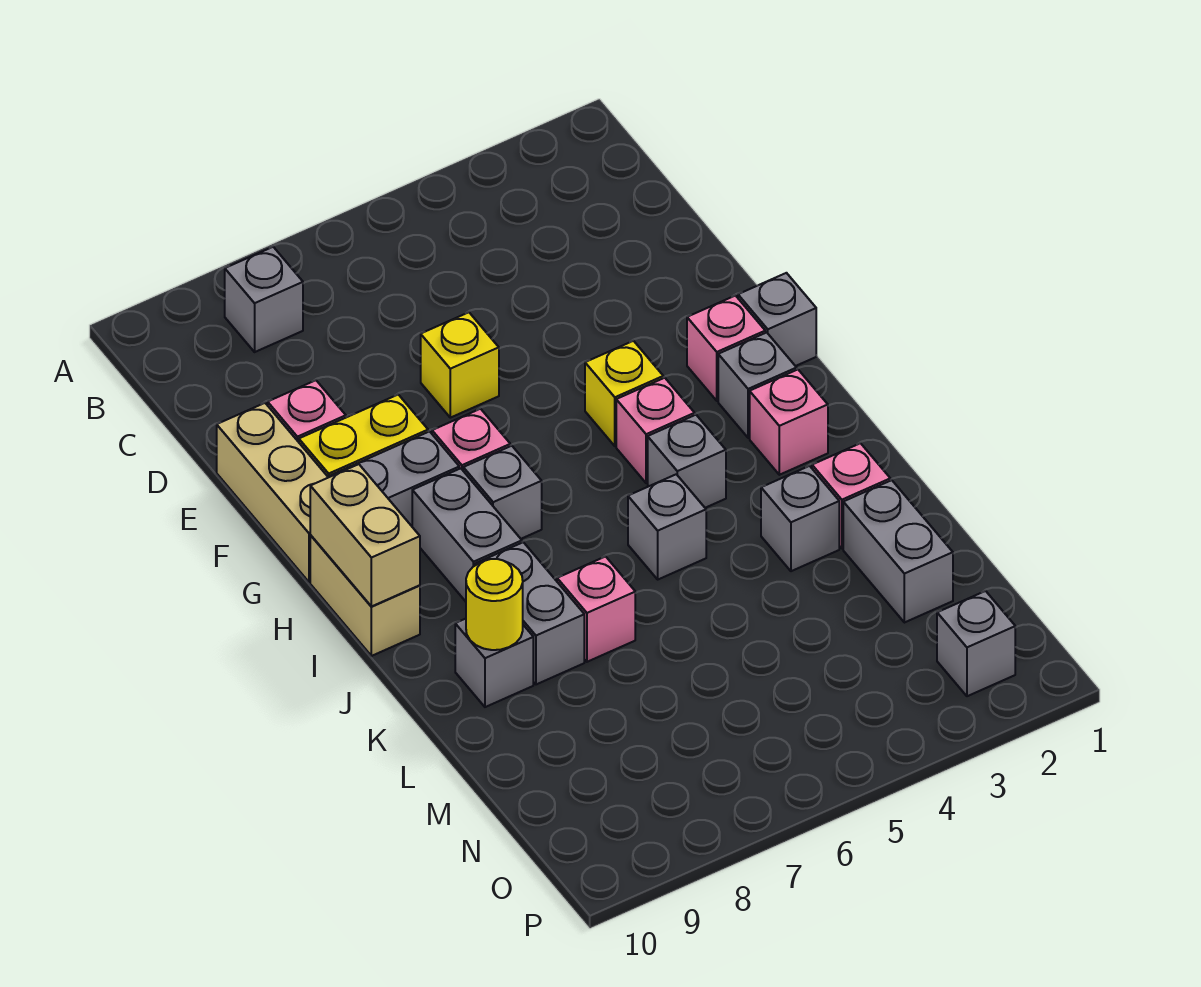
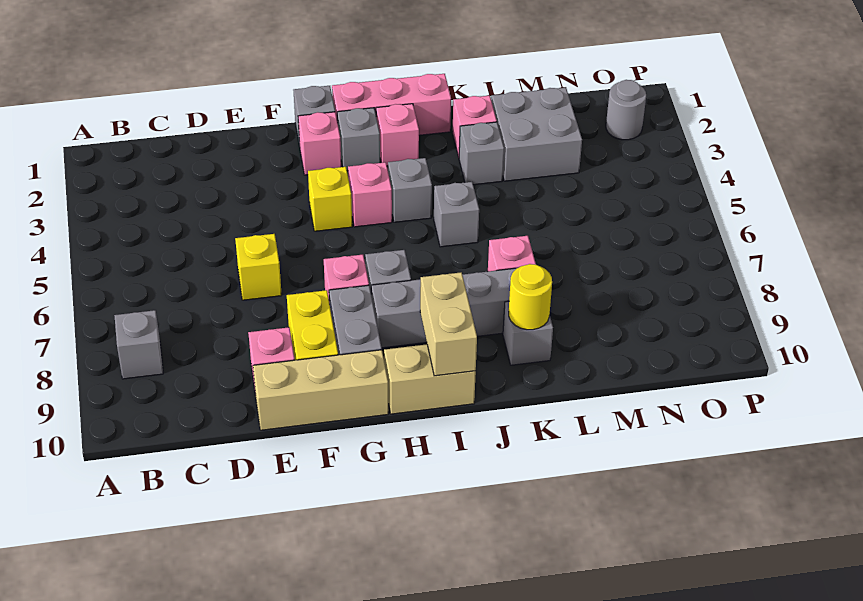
none -> pink brick H1:J1 level 1
tan brick H10:I10 level 2 -> tan brick I9:I10 level 2
grey brick L2:M2 level 1 -> grey brick L2:M3 level 1
grey brick O2 level 1 -> grey round brick O2 level 1

